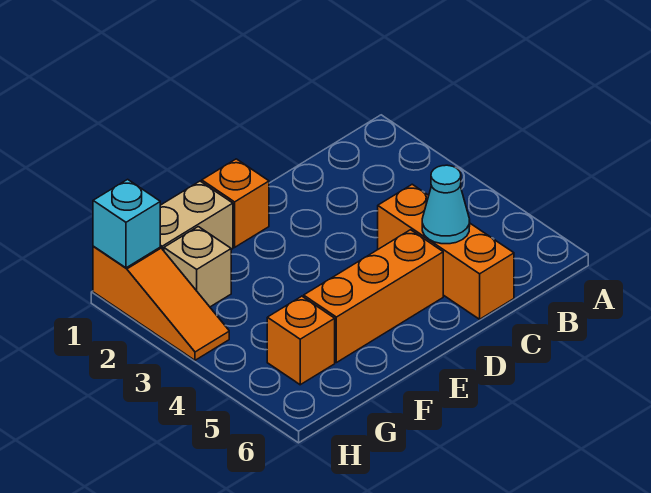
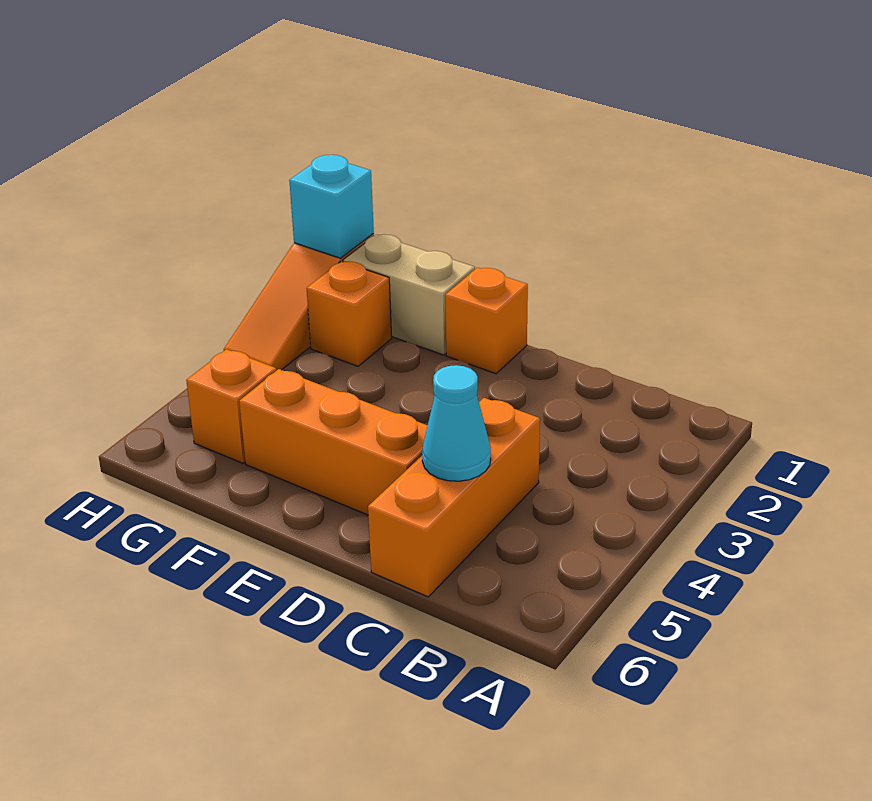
tan brick G2 level 1 -> orange brick G2 level 1

